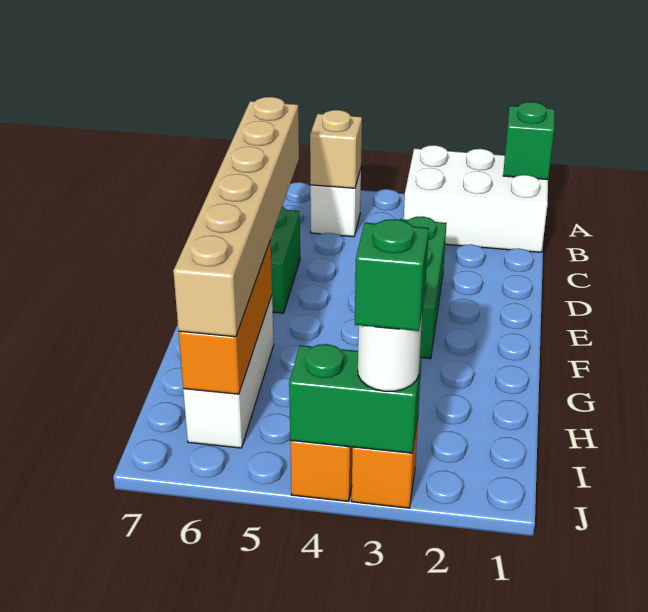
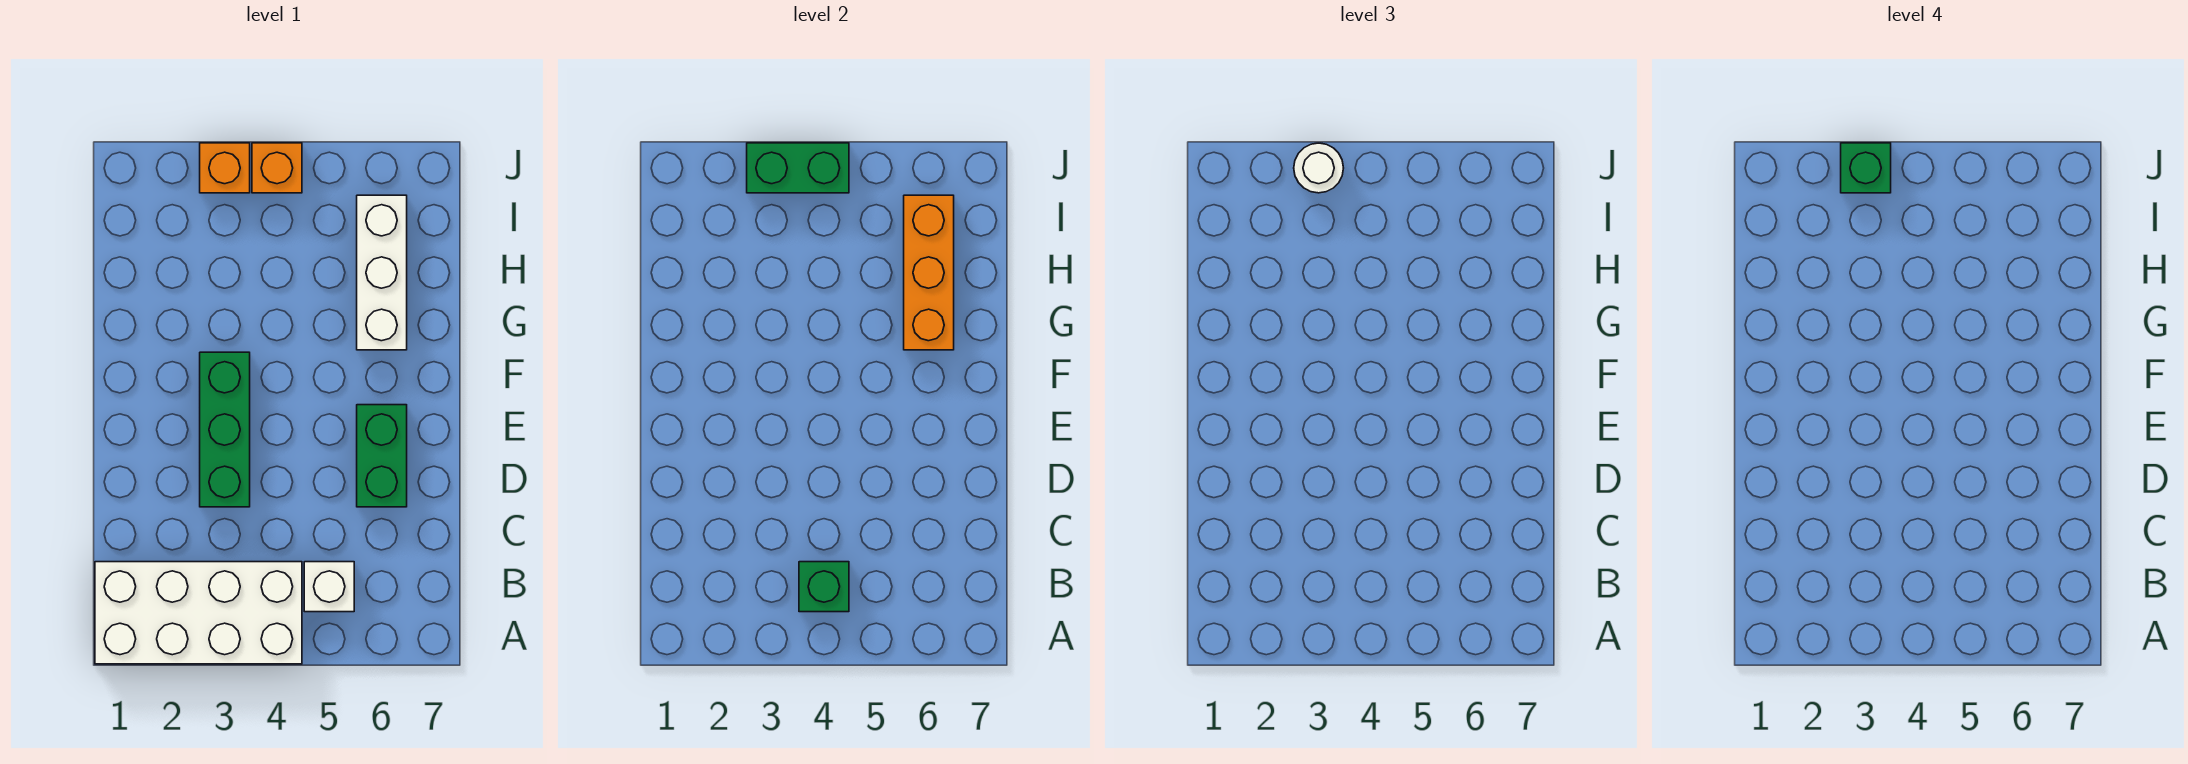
white brick A1:B3 level 1 -> white brick A1:B4 level 1
green brick A1 level 2 -> green brick B4 level 2
tan brick B5 level 2 -> none
tan brick D6:I6 level 3 -> none

